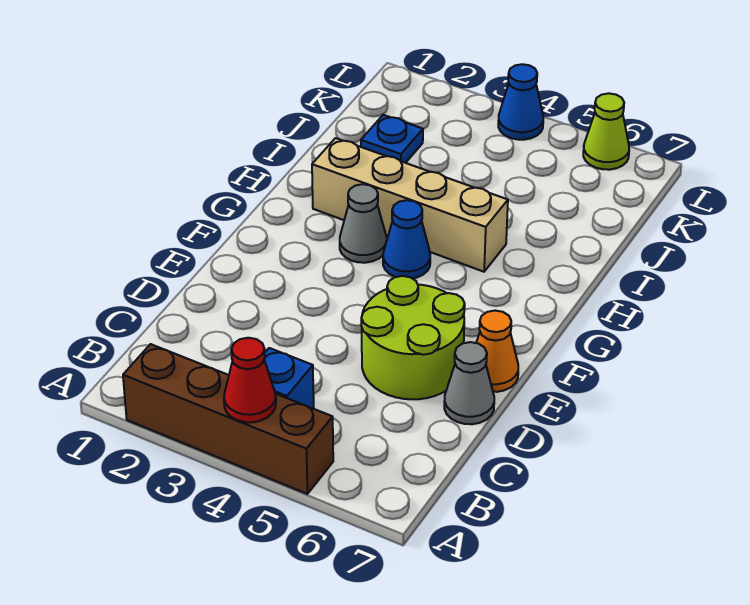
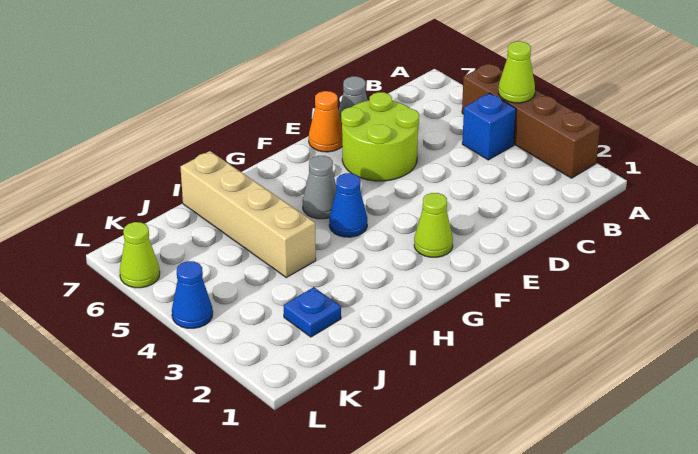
red cone A4 level 2 -> lime cone A4 level 2
none -> lime cone F2 level 1
grey cone G3 level 1 -> grey cone G5 level 1
tan brick H2:H5 level 1 -> tan brick I4:I7 level 1

